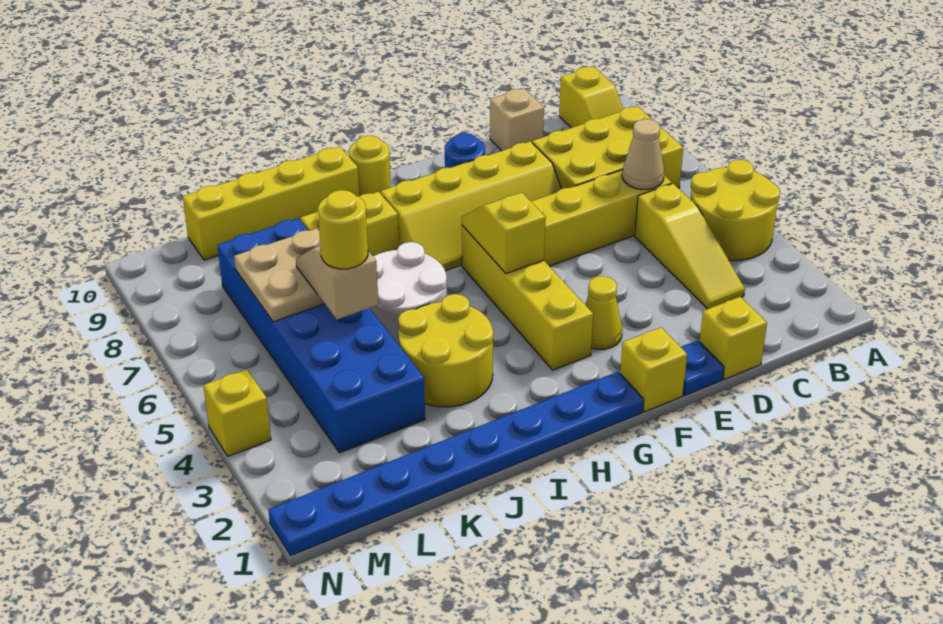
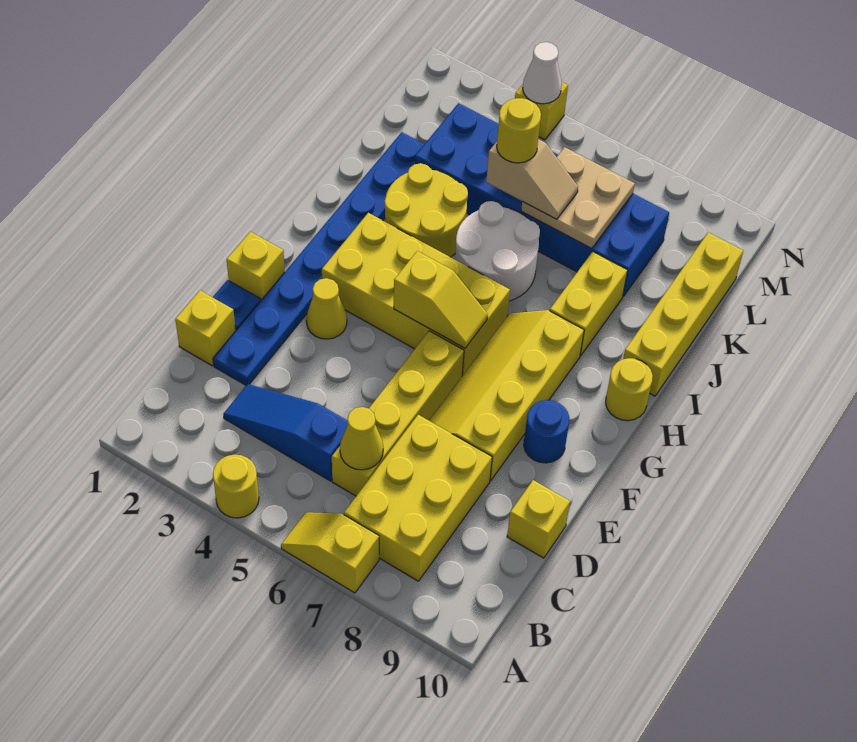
yellow round brick A4:B5 level 1 -> yellow round brick A4 level 1
yellow slope B9:B10 level 1 top 10 -> yellow slope A6:A7 level 1 top 7
yellow slope C3:C5 level 1 top 5 -> blue slope C3:C5 level 1 top 5
tan cone C6 level 2 -> yellow cone C6 level 2
tan brick D10 level 1 -> yellow brick D10 level 1
blue plate G1:N1 level 1 -> blue plate D2:K2 level 1
yellow brick G3:G6 level 1 -> yellow brick G3:H6 level 1
none -> white cone N4 level 2

